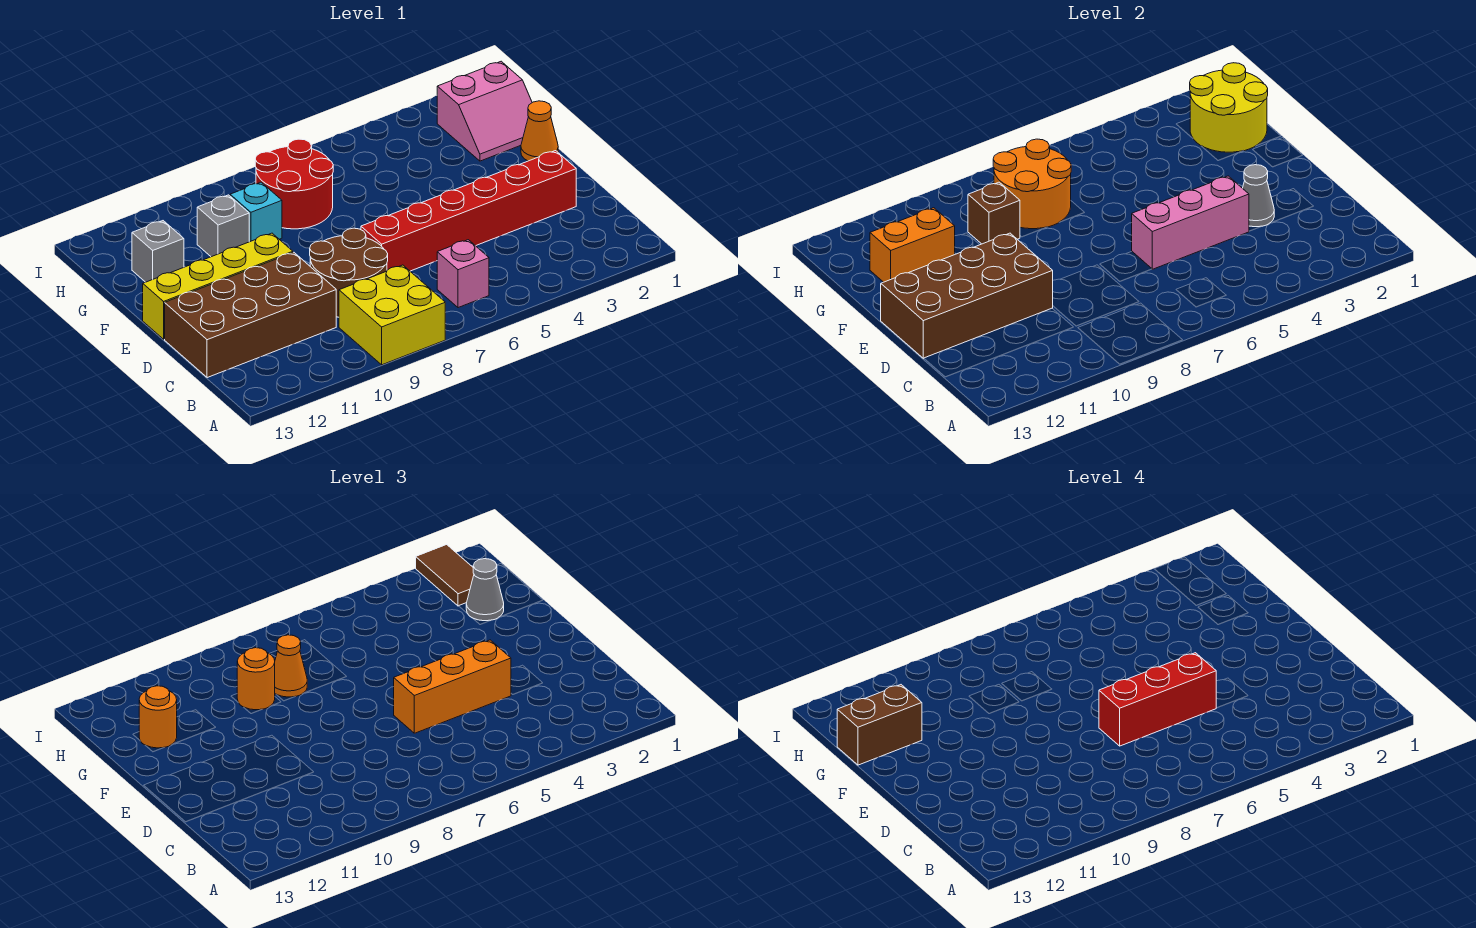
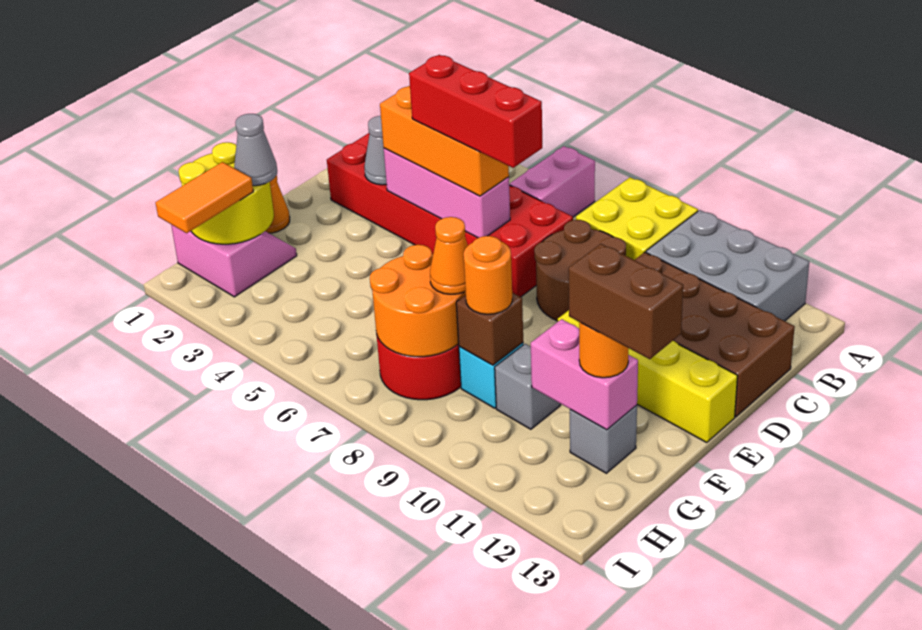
none -> grey brick A10:B12 level 1
pink brick B6 level 1 -> pink brick A6:B6 level 1
red brick D2:D7 level 1 -> red brick C2:D7 level 1
brown brick D10:E13 level 2 -> none
orange brick G11:G12 level 2 -> pink brick G11:G12 level 2
brown tile H2:I2 level 3 -> orange tile H2:I2 level 3

